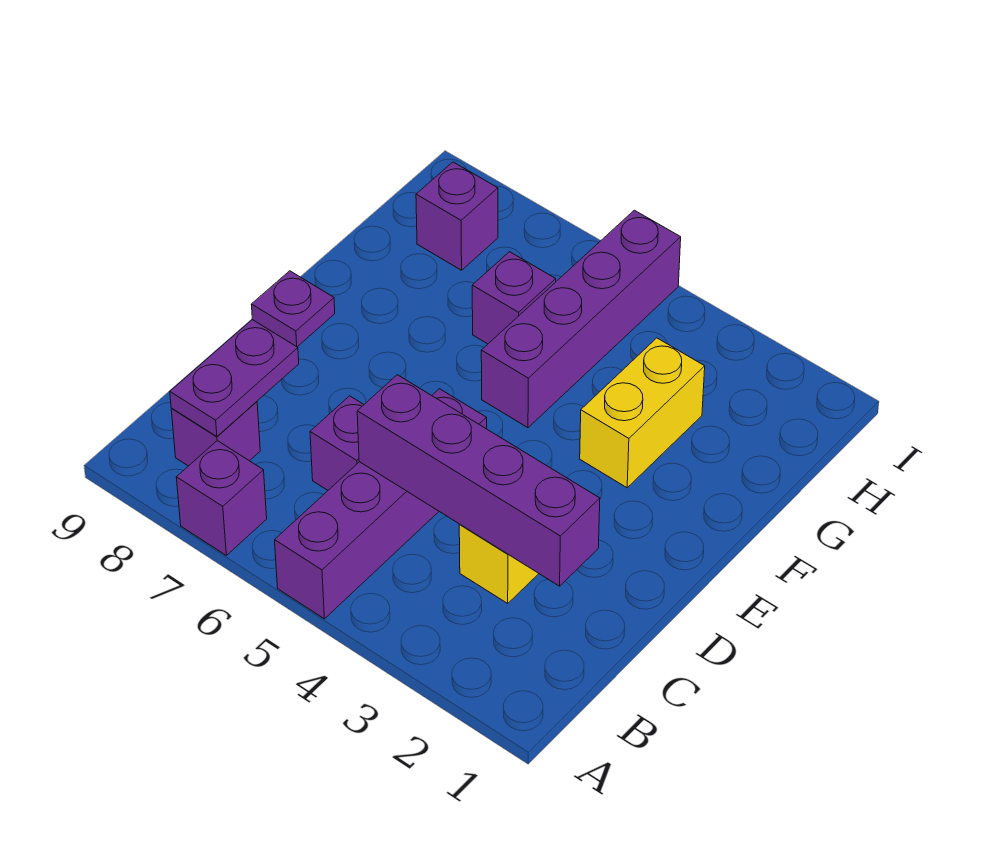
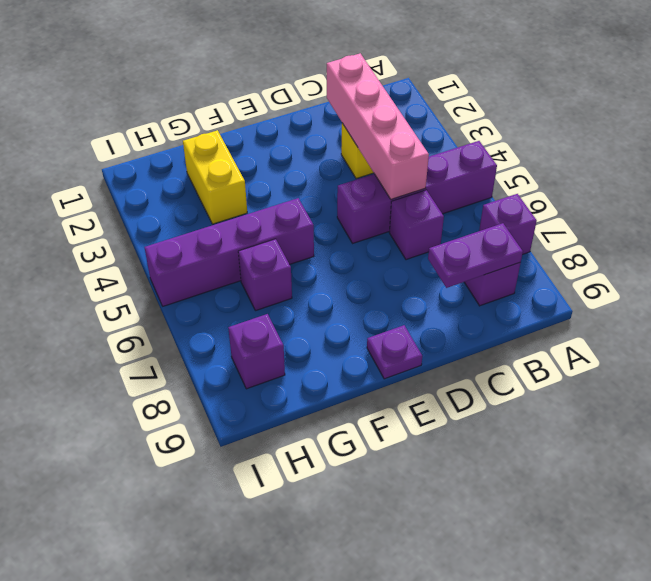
purple brick C2:C5 level 2 -> pink brick C2:C5 level 2
yellow brick F3:G3 level 1 -> yellow brick G2:G3 level 1

